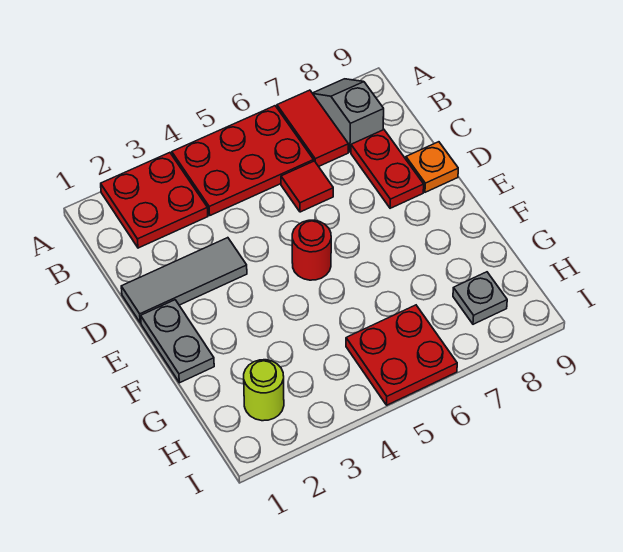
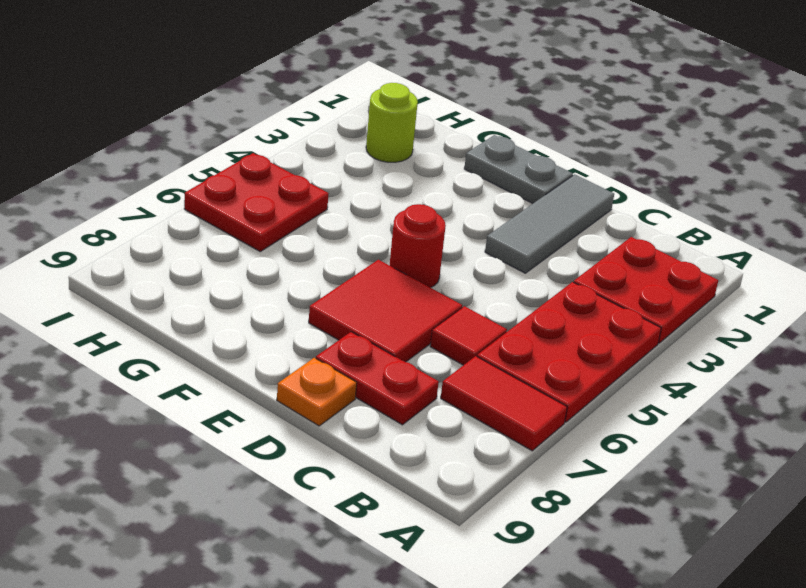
grey slope A8:B8 level 1 top B -> none
none -> red tile D6:E7 level 1
grey plate H8 level 1 -> none

